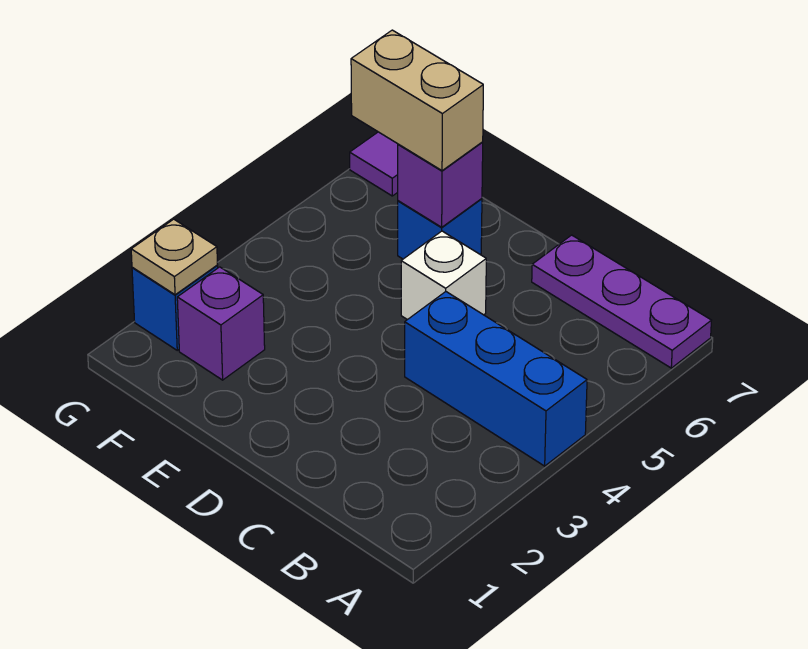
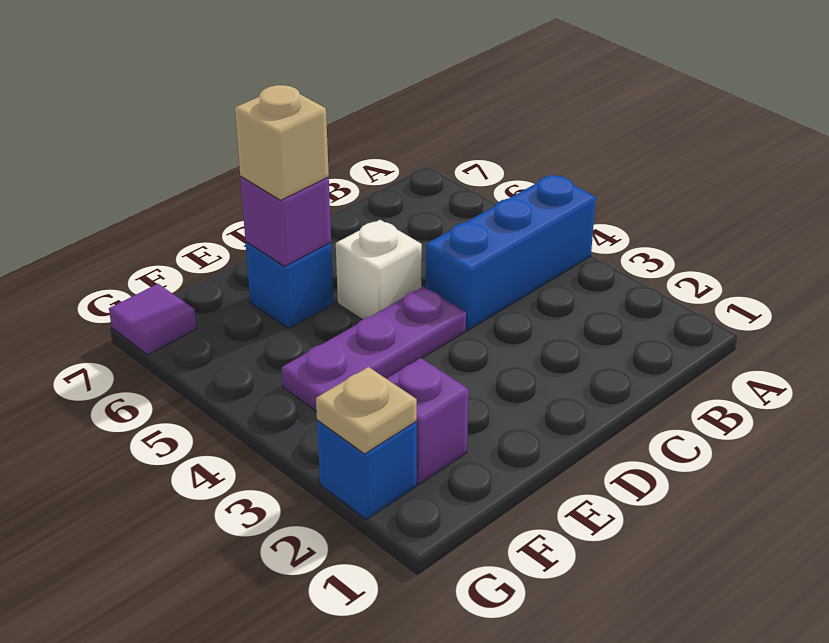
purple plate A7:C7 level 1 -> purple plate D4:F4 level 1
tan brick E6:F6 level 3 -> tan brick E6 level 3

